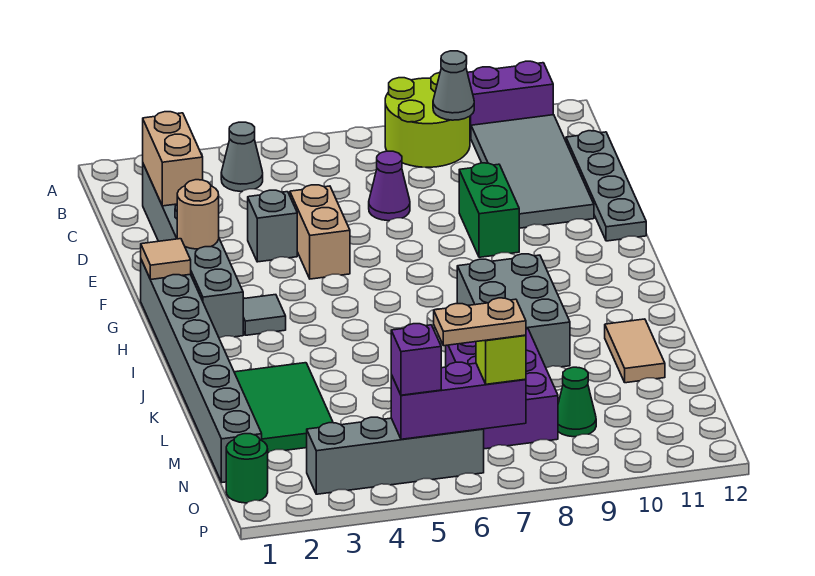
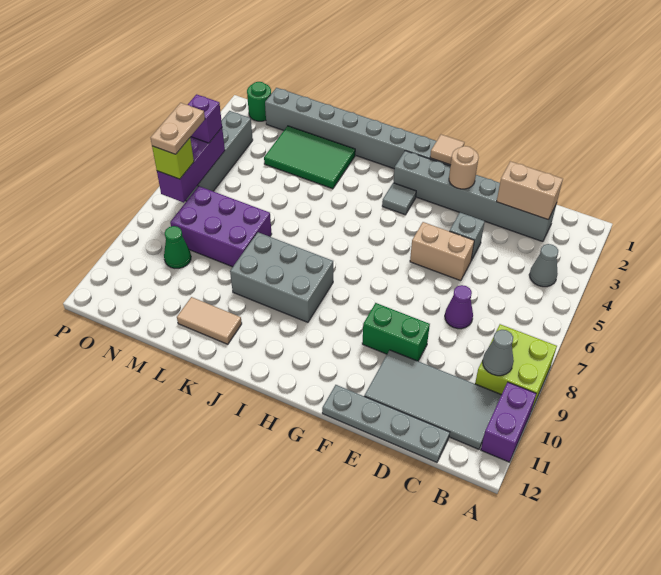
lime round brick A8:B9 level 1 -> lime brick A8:B9 level 1

